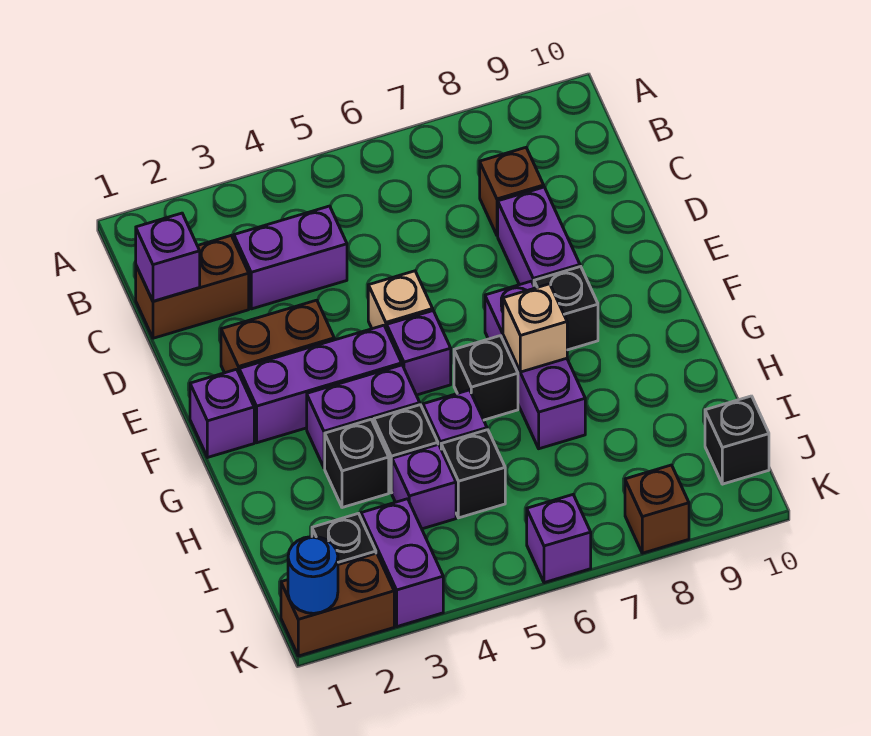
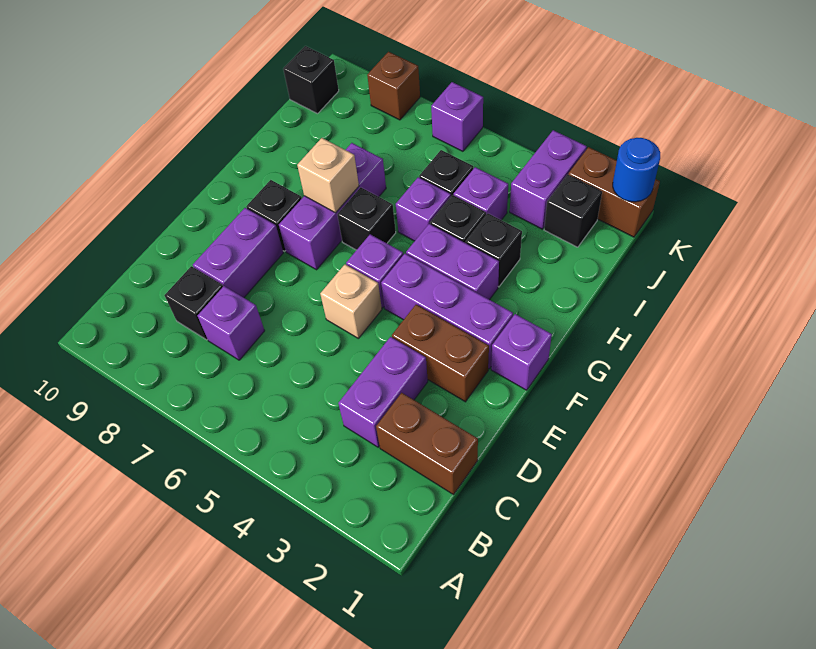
purple brick C1 level 2 -> purple brick C7 level 1
purple brick C3:C4 level 1 -> purple brick C3:D3 level 1
brown brick C8 level 1 -> black brick C8 level 1

